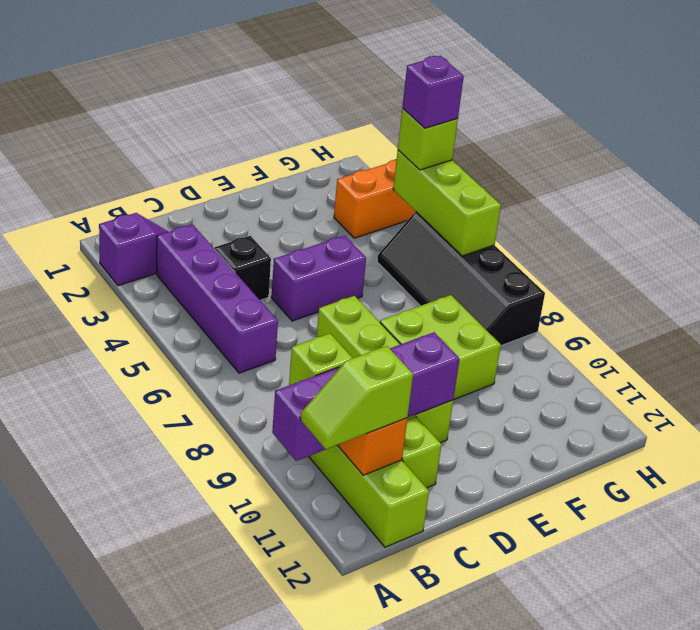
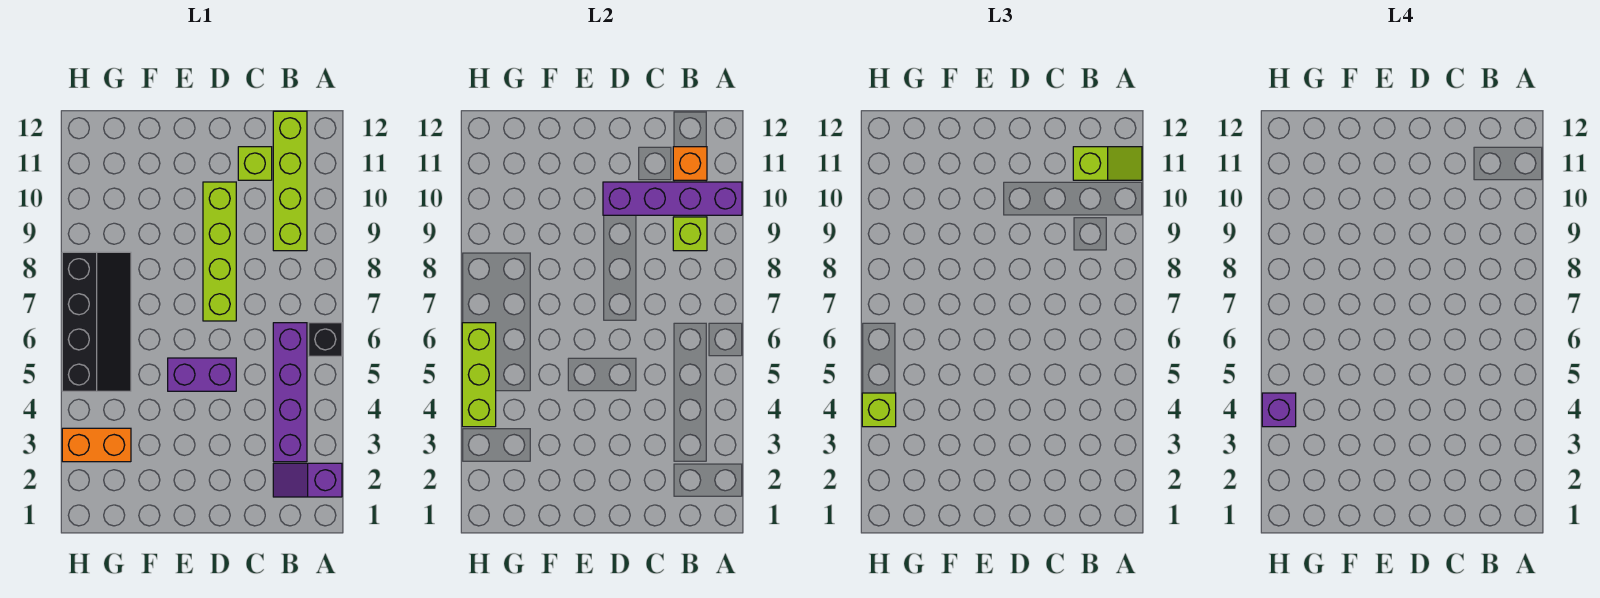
black brick C4 level 1 -> black brick A6 level 1
lime brick E8:F9 level 1 -> none

